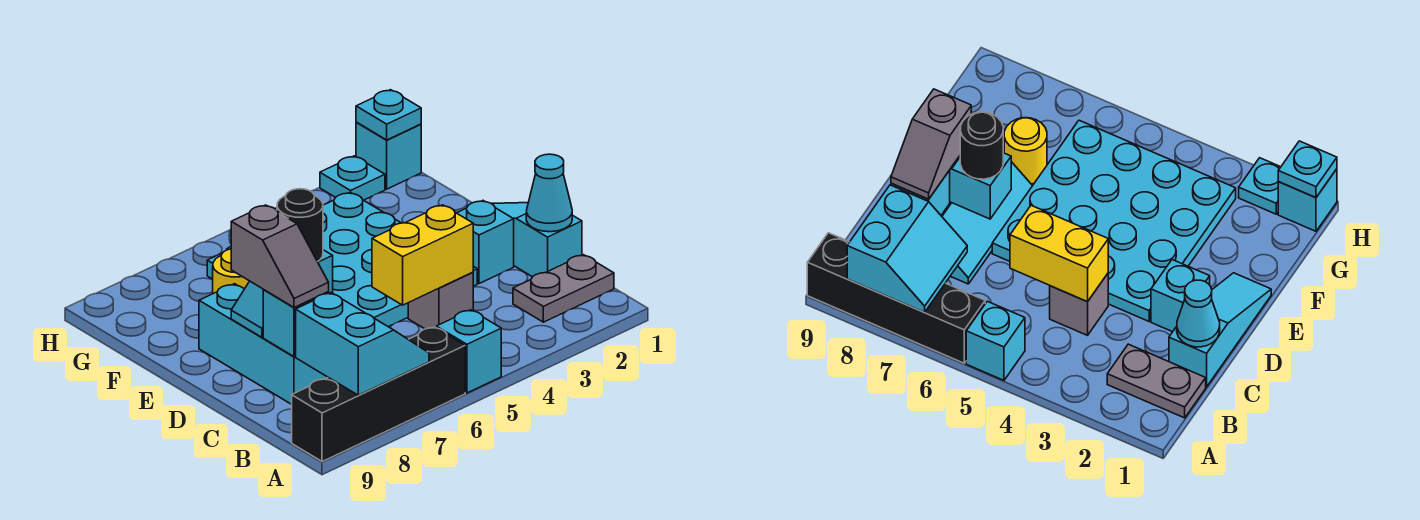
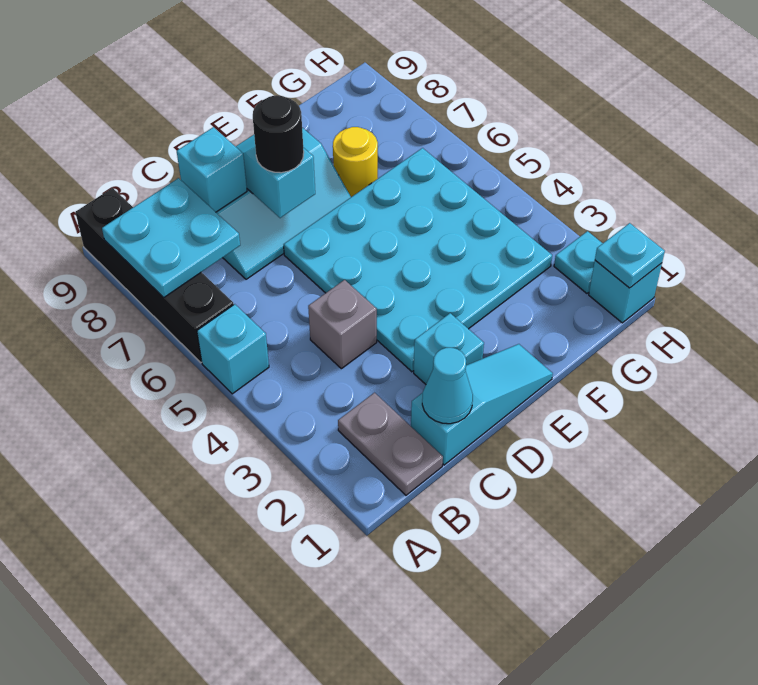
cyan slope A7:B8 level 2 top 8 -> cyan plate A7:B8 level 2
yellow brick C4:C5 level 2 -> none
grey slope C8:D8 level 3 top D -> none

